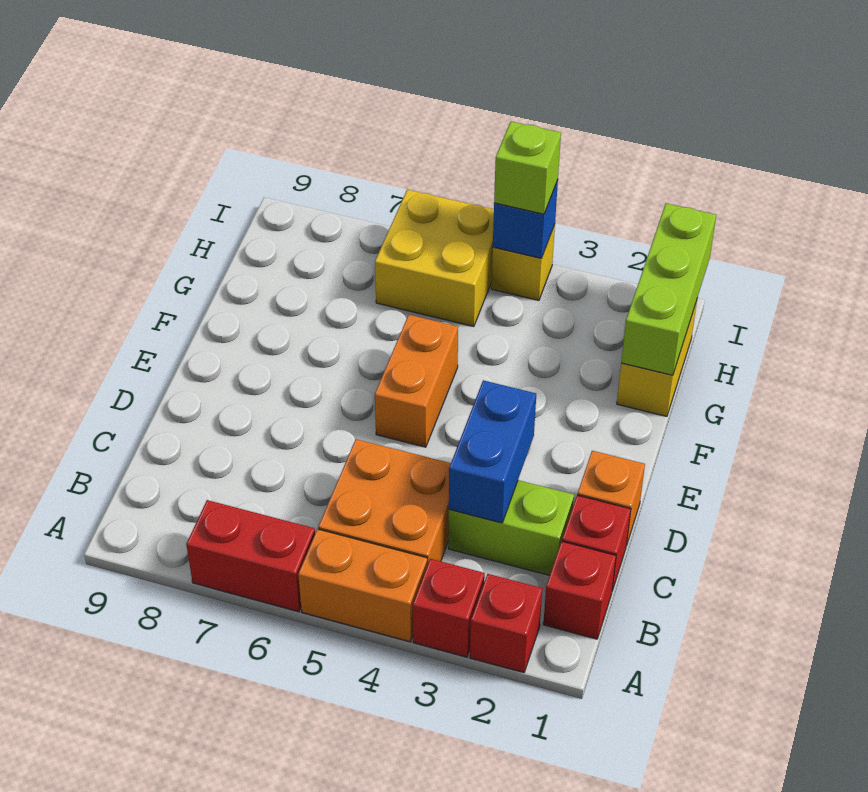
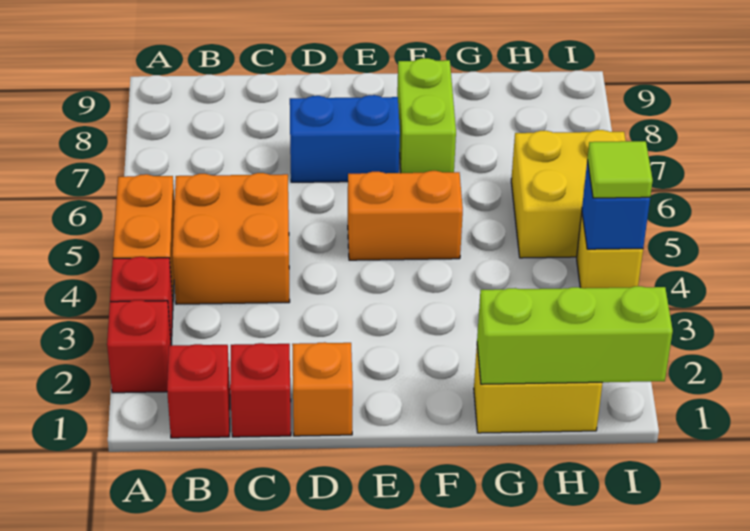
red brick A6:A7 level 1 -> none
lime brick C2:C3 level 1 -> lime brick F7:F8 level 1
blue brick C3:D3 level 2 -> blue brick D7:E7 level 1
lime brick I4 level 3 -> lime tile I4 level 3

